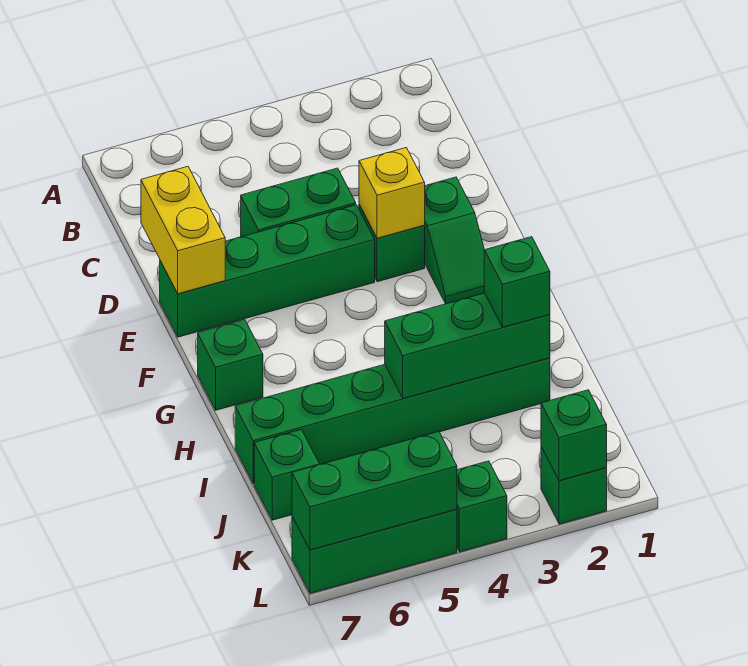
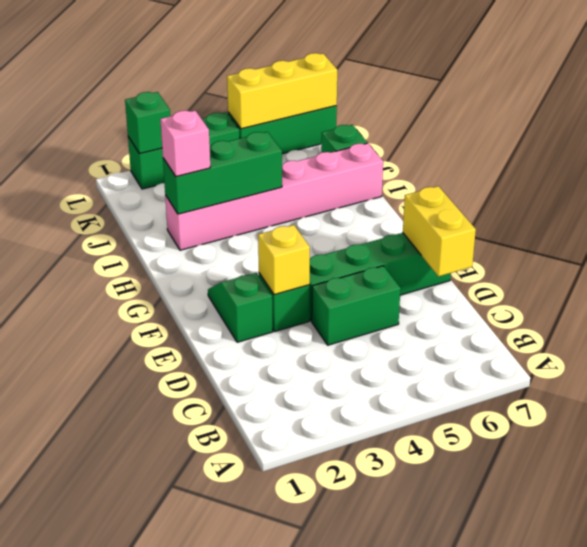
green brick G7 level 1 -> none
green brick I2:I7 level 1 -> pink brick I2:I7 level 1
green brick I2 level 3 -> pink brick I2 level 3
green brick L5:L7 level 2 -> yellow brick L5:L7 level 2

